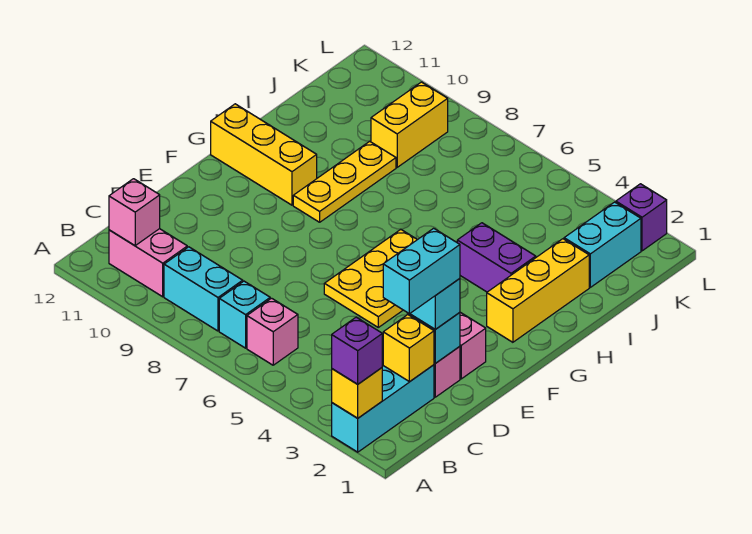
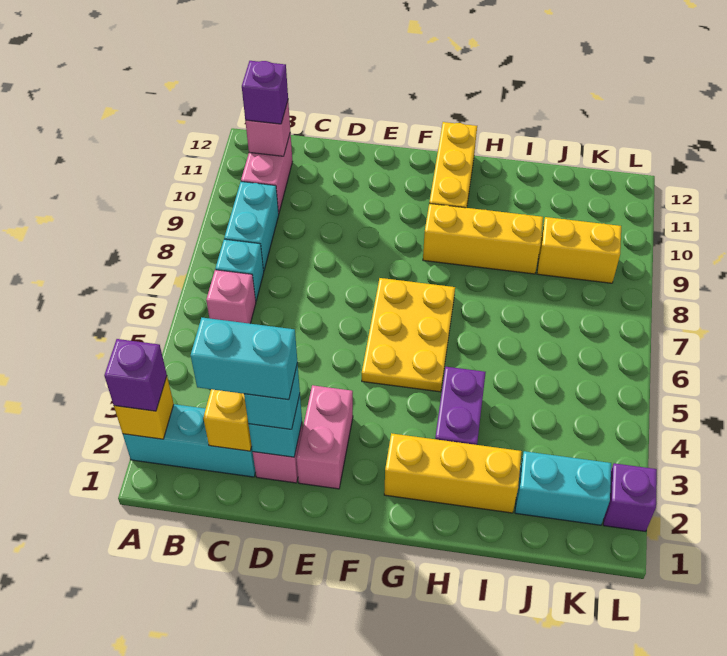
none -> purple brick B11 level 3
yellow plate E5:G6 level 1 -> yellow plate F5:G7 level 1
yellow plate G9:I9 level 1 -> yellow brick G9:I9 level 1

